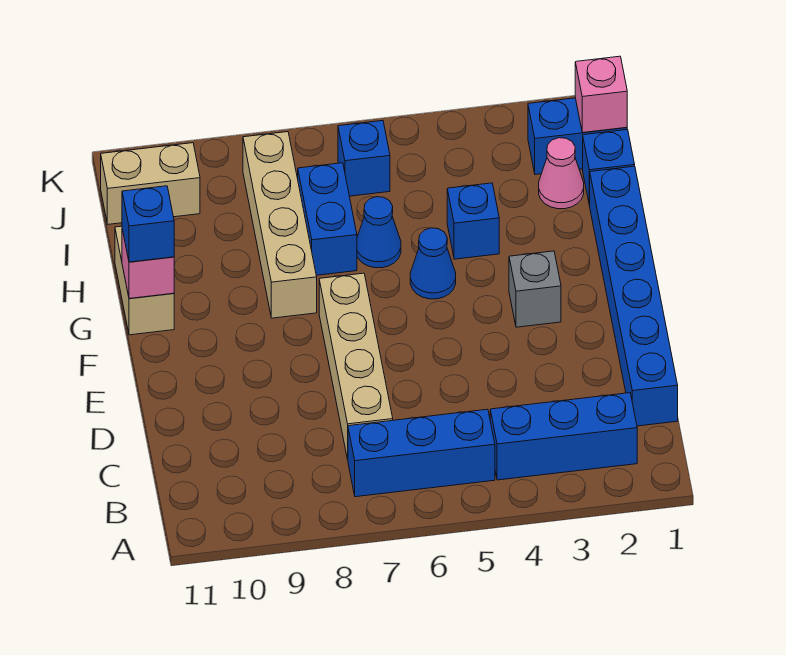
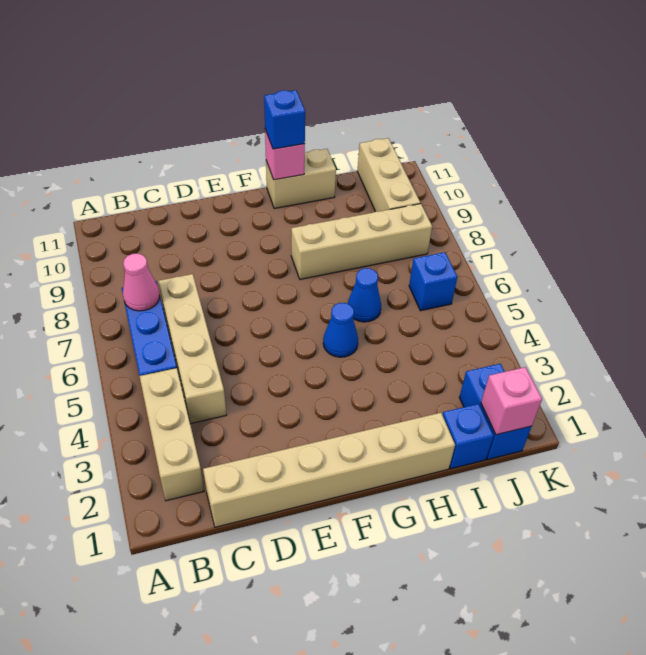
blue brick B2:B4 level 1 -> tan brick B2:B4 level 1
blue brick C1:H1 level 1 -> tan brick C1:H1 level 1
tan brick C7:F7 level 1 -> tan brick C4:C7 level 1
grey brick F3 level 1 -> none
blue brick H4 level 1 -> none
blue brick H7:I7 level 1 -> none
pink cone I2 level 1 -> pink cone B7 level 2
tan brick J10:J11 level 1 -> tan brick J9:J11 level 1

